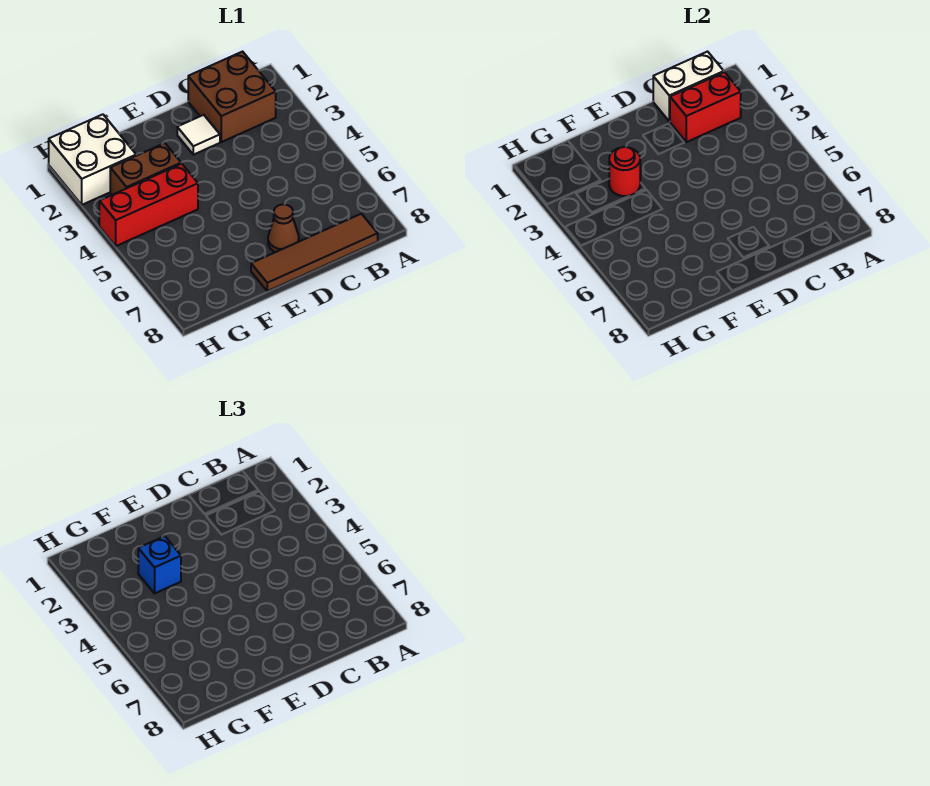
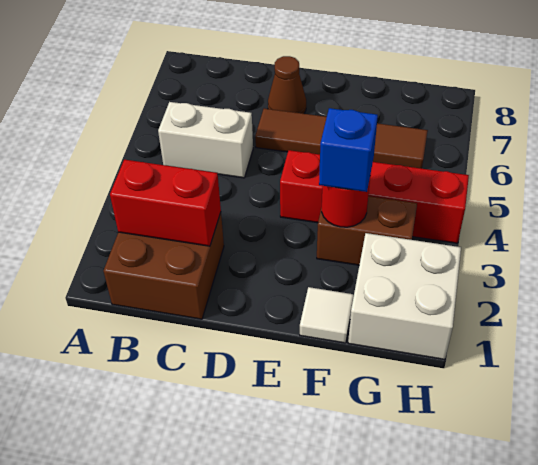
white brick B1:C1 level 2 -> white brick B5:C5 level 1
brown tile B8:E8 level 1 -> brown tile D6:G6 level 1
white tile D2 level 1 -> white tile F1 level 1
red brick F4:H4 level 1 -> red brick E4:H4 level 1

